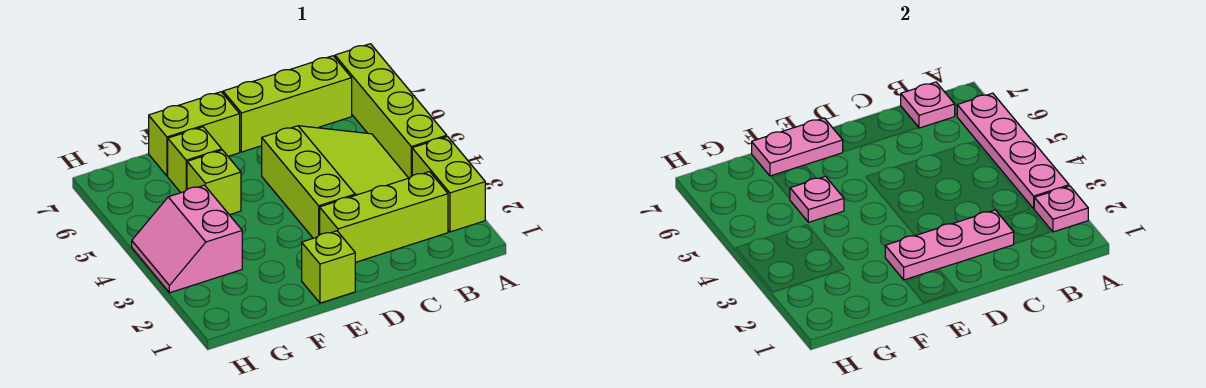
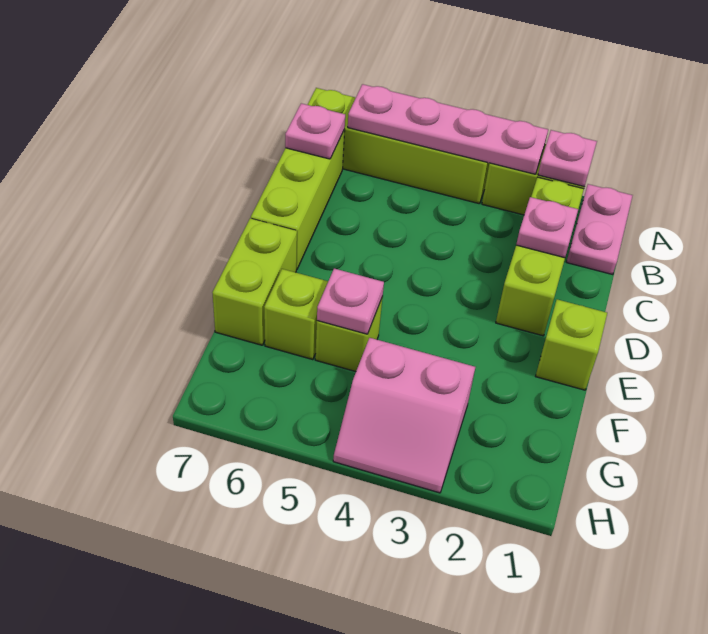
lime slope B3:D5 level 1 top D -> none
pink plate C2:E2 level 2 -> pink plate C2 level 2
pink plate E7:F7 level 2 -> pink plate A1:B1 level 1

